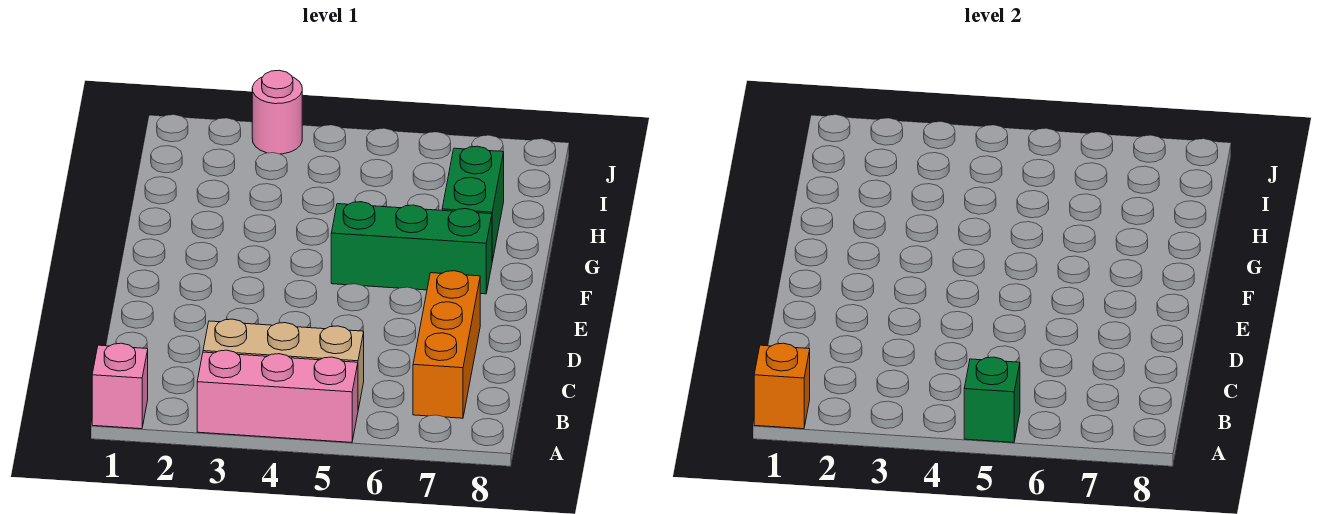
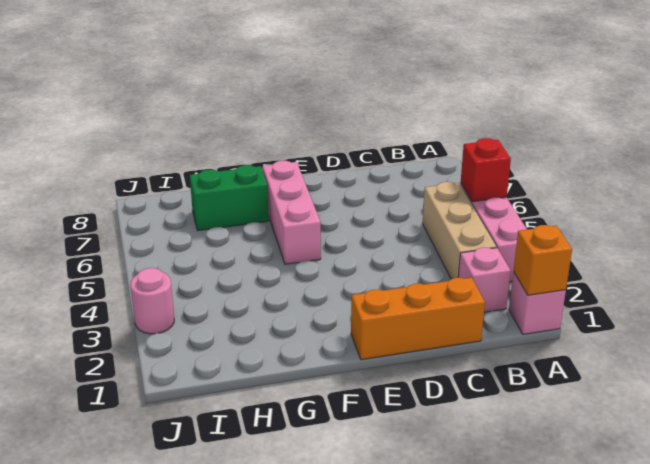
green brick A5 level 2 -> red brick A5 level 2
none -> pink brick B2 level 1
orange brick B7:D7 level 1 -> orange brick C1:E1 level 1
green brick F5:F7 level 1 -> pink brick F5:F7 level 1

